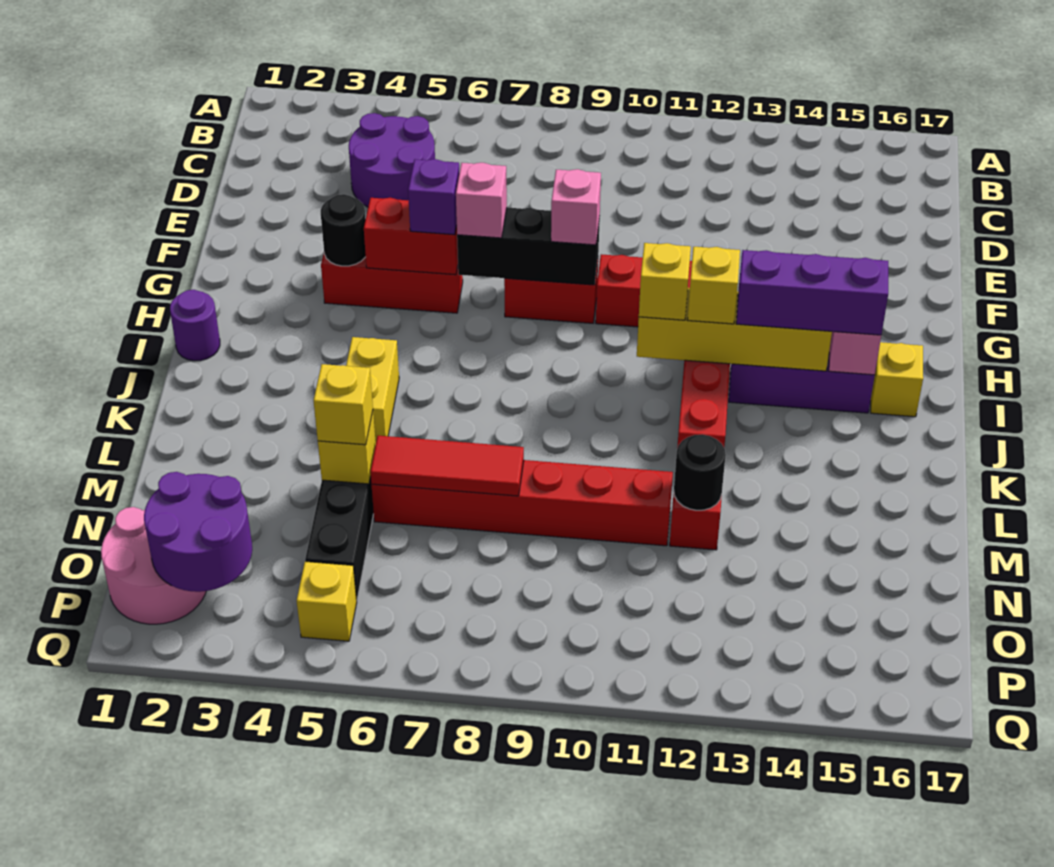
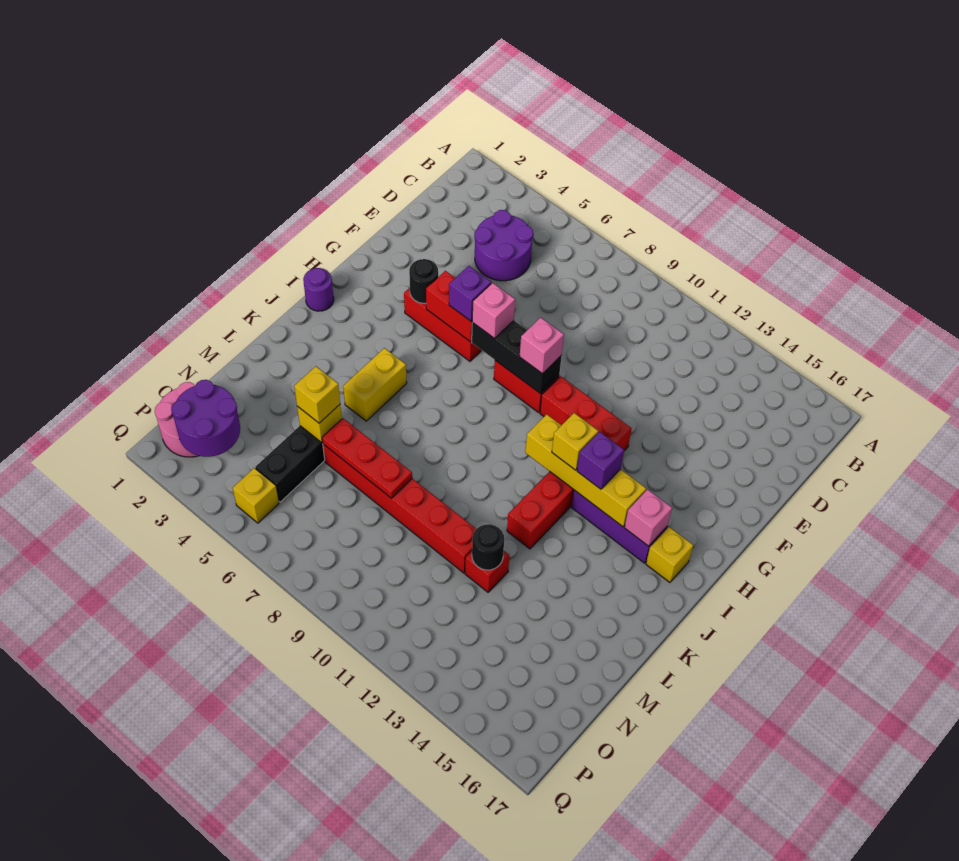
yellow brick I11 level 3 -> none
purple brick I13:I15 level 3 -> purple brick I13 level 3
red tile M6:M8 level 2 -> red plate M6:M8 level 2

